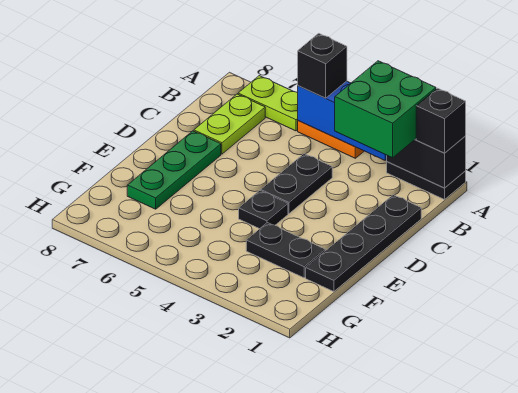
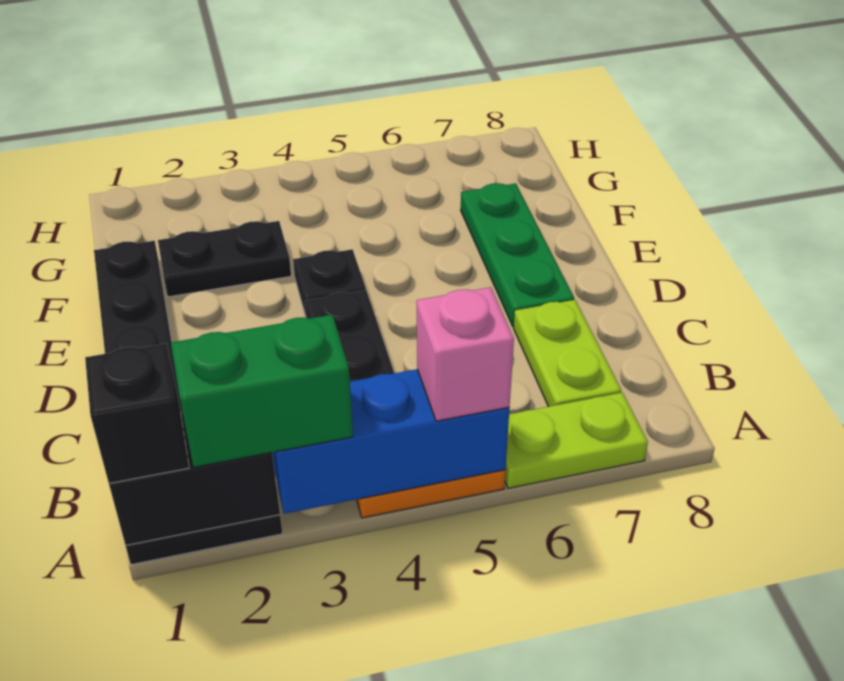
green brick A2:B3 level 3 -> green brick A2:A3 level 3
black brick A5 level 3 -> pink brick A5 level 3

